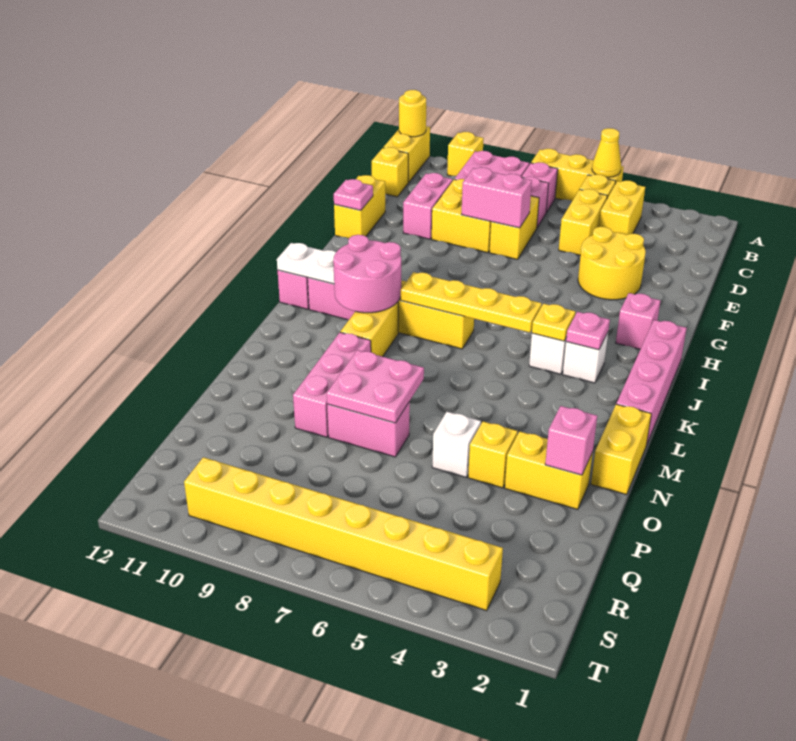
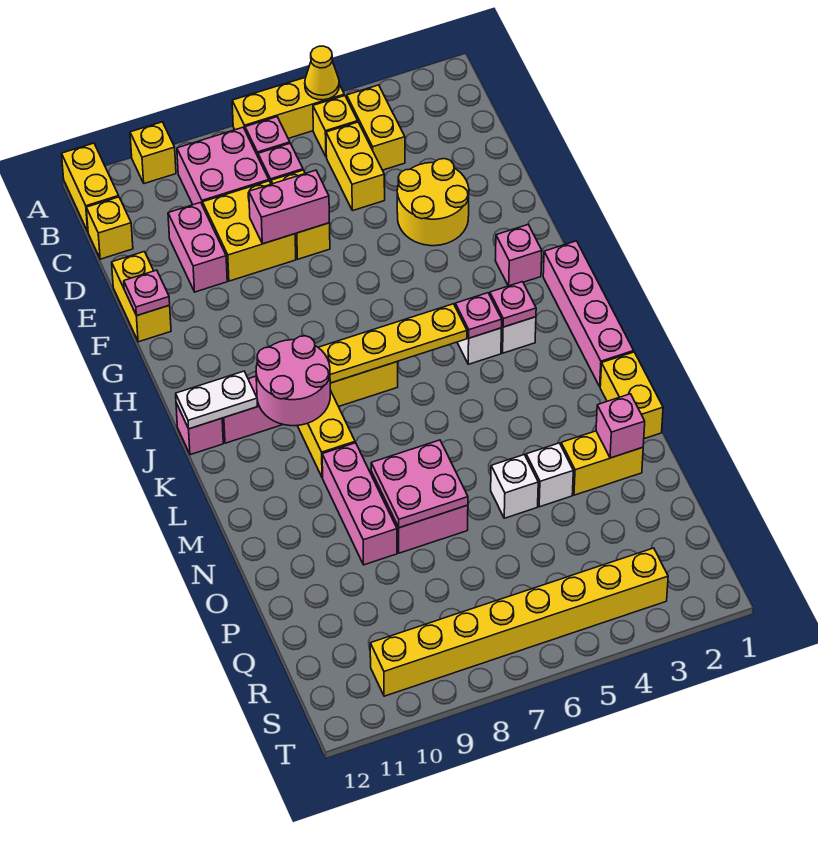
yellow round brick A12 level 2 -> none
yellow plate J4 level 2 -> pink plate J4 level 2
yellow brick O4 level 1 -> white brick O4 level 1

